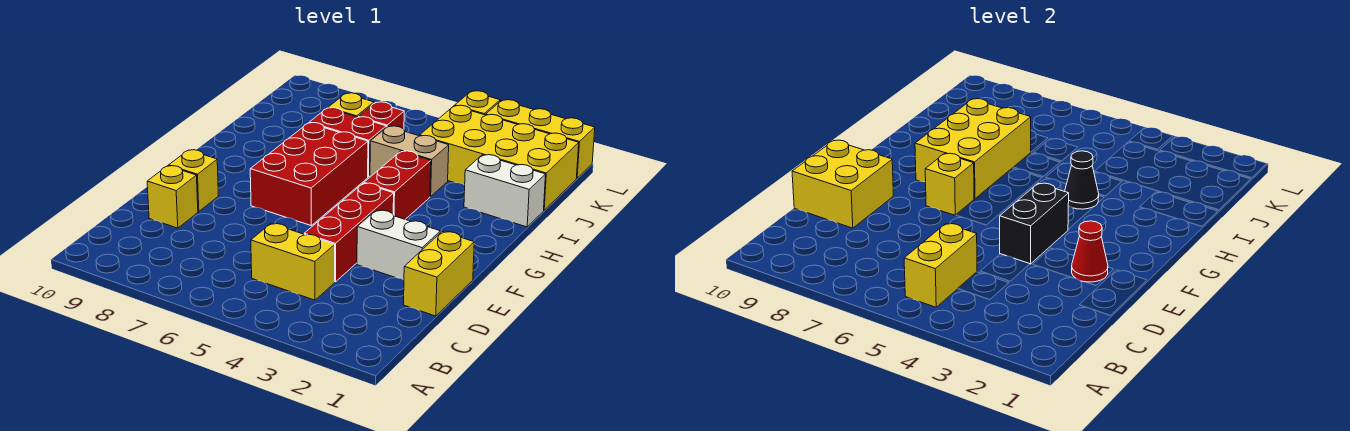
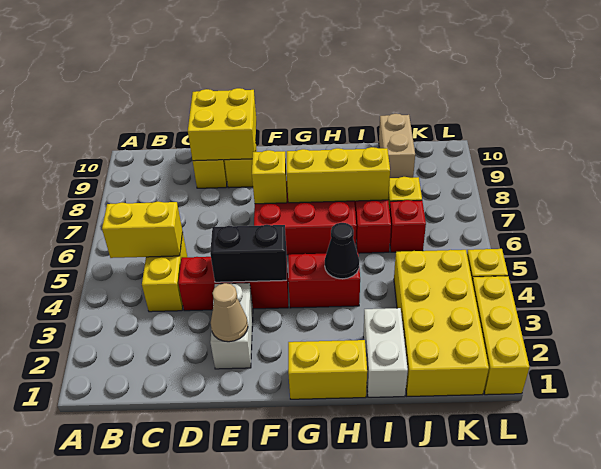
yellow brick D1:E1 level 1 -> yellow brick G1:H1 level 1
red cone E2 level 2 -> tan cone E2 level 2
yellow brick G7:I8 level 2 -> yellow brick G7:I7 level 2
tan brick I4:I5 level 1 -> tan brick J9:J10 level 1

